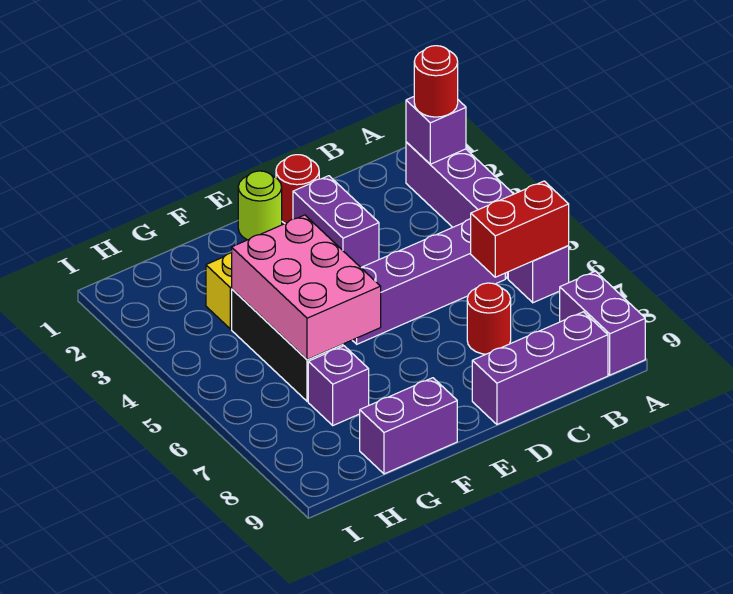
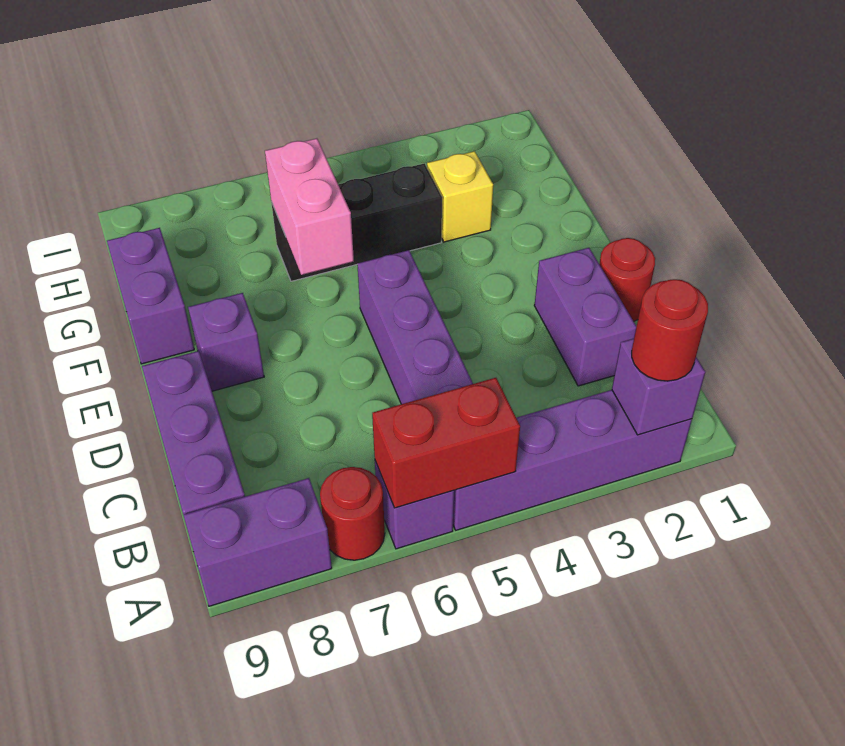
red brick A6:B6 level 2 -> red brick A5:A6 level 2
red round brick C7 level 1 -> red round brick A7 level 1
purple brick D2:D3 level 1 -> purple brick C2:D2 level 1
lime round brick E1 level 1 -> none
pink brick F4:G6 level 2 -> pink brick F6:G6 level 2
purple brick G7 level 1 -> purple brick E8 level 1

